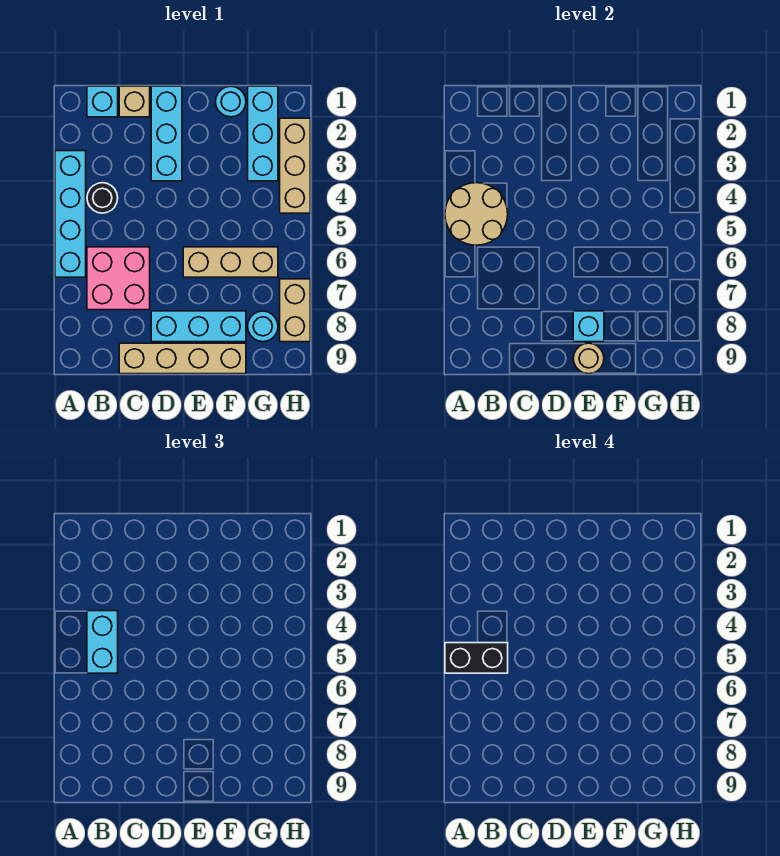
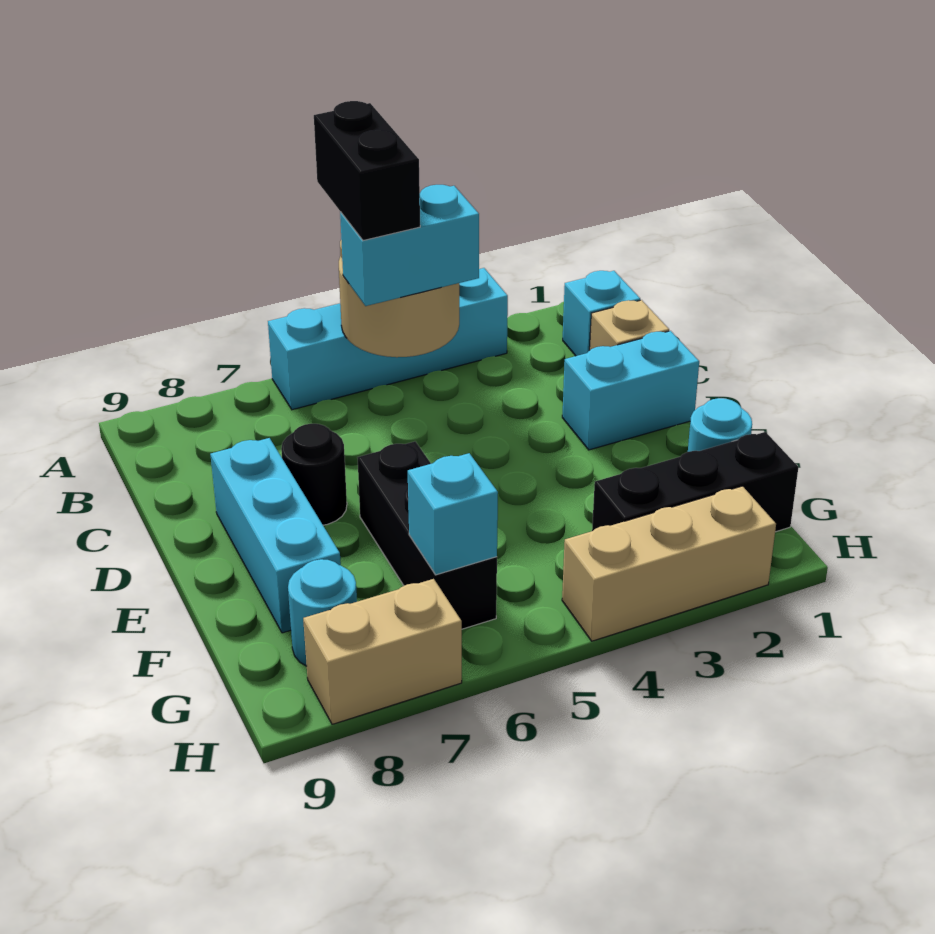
black round brick B4 level 1 -> black round brick D7 level 1
pink brick B6:C7 level 1 -> none
tan brick C9:F9 level 1 -> none
cyan brick D1:D3 level 1 -> cyan brick D1:D2 level 1
tan brick E6:G6 level 1 -> black brick E6:G6 level 1
cyan brick E8 level 2 -> cyan brick G6 level 2
tan round brick E9 level 2 -> none
cyan brick G1:G3 level 1 -> black brick G1:G3 level 1

